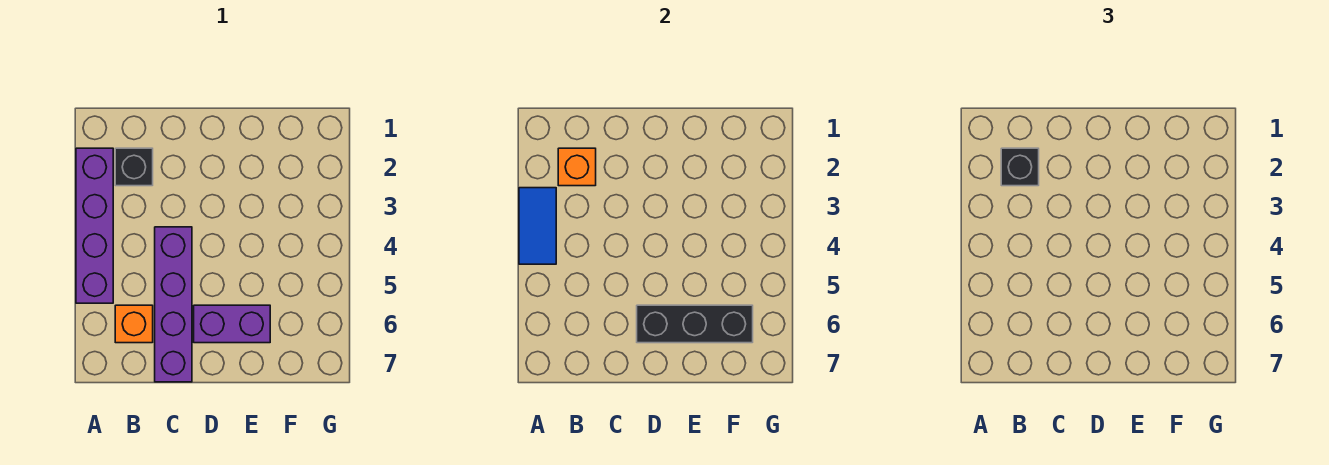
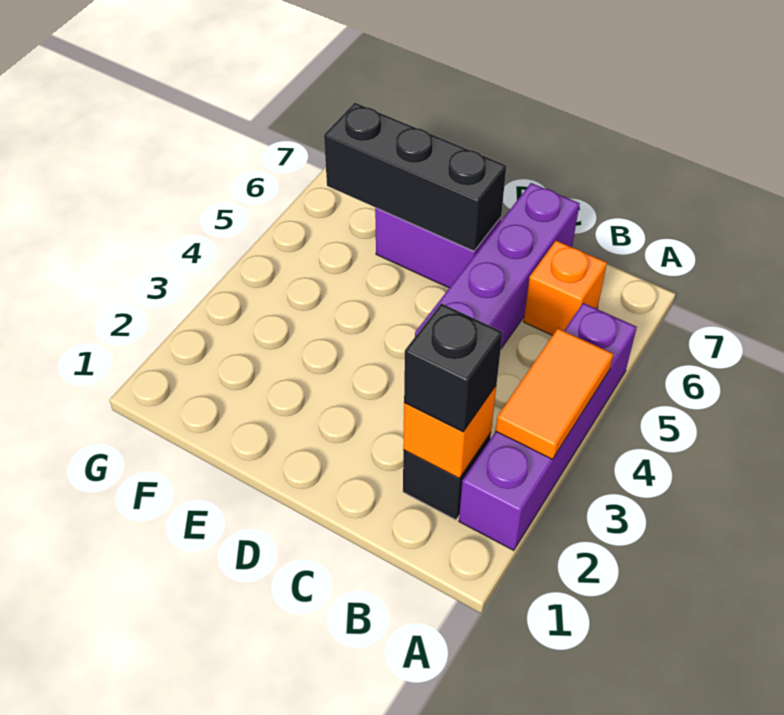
blue tile A3:A4 level 2 -> orange tile A3:A4 level 2

